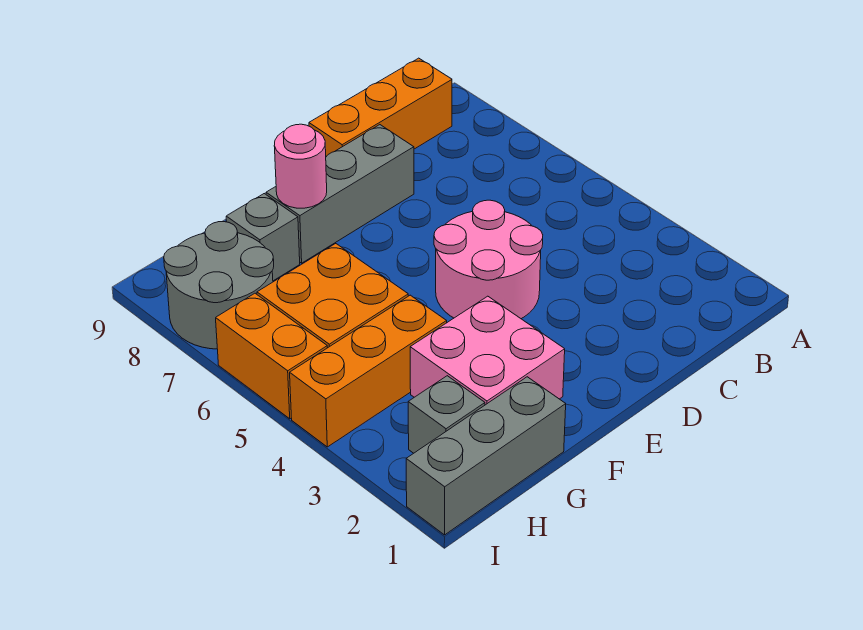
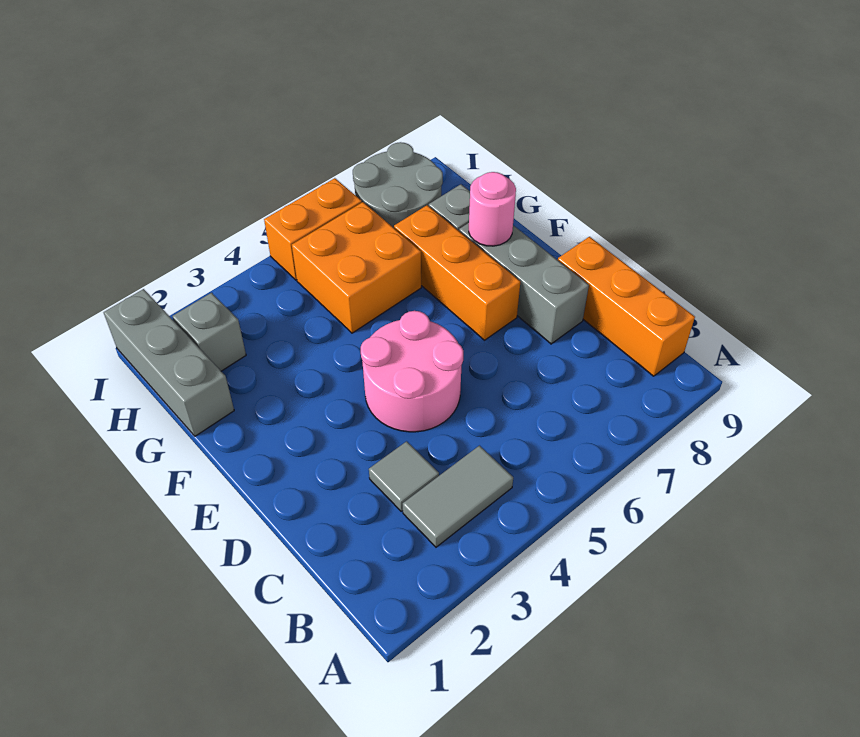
none -> grey tile B3:B4 level 1
none -> grey tile C3 level 1
pink brick F2:G3 level 1 -> none
orange brick G4:I4 level 1 -> orange brick E7:G7 level 1

